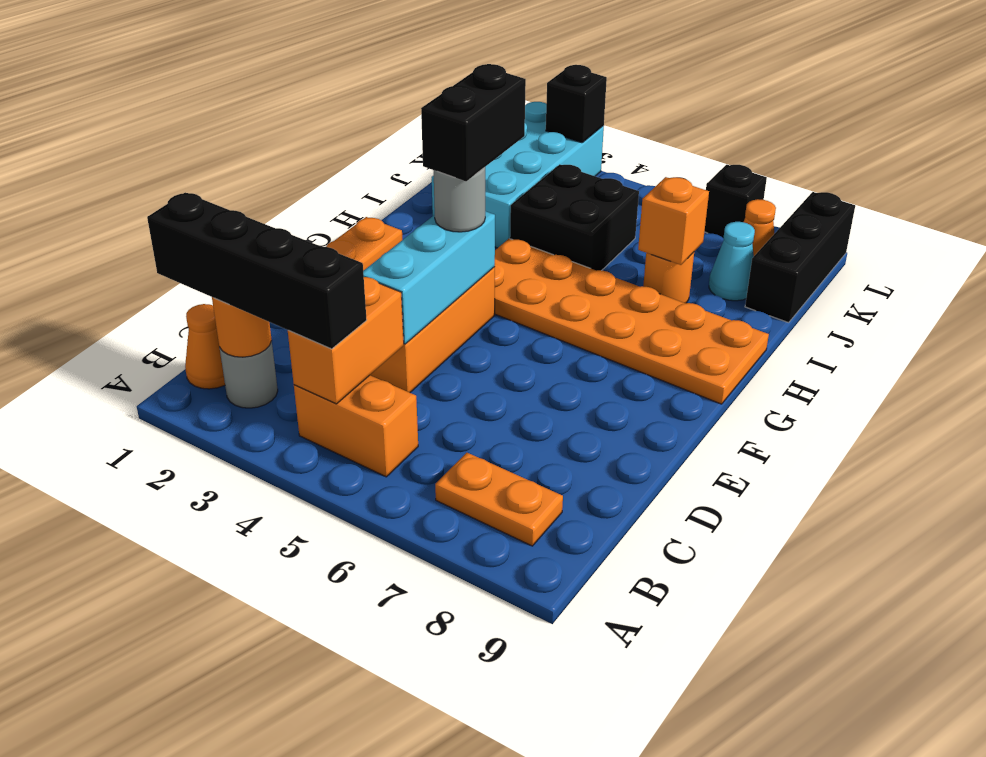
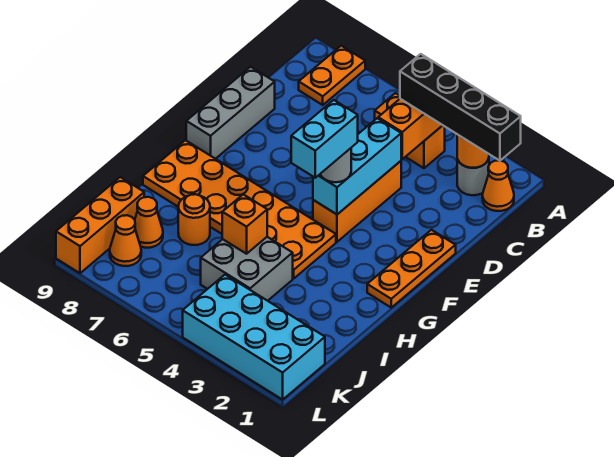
orange plate B7:B8 level 1 -> orange plate A8:B8 level 1
none -> grey brick D9:F9 level 1
black brick F4:G4 level 4 -> cyan brick F4:G4 level 4
cyan brick I2:L3 level 1 -> cyan brick K1:L4 level 1
black brick I4:J5 level 1 -> grey brick I4:J5 level 1
orange brick I7 level 2 -> orange brick I5 level 2
cyan cone J8 level 1 -> orange cone J8 level 1
black brick J9:L9 level 1 -> orange brick J9:L9 level 1
black brick L3 level 2 -> none
black brick L7 level 1 -> none

